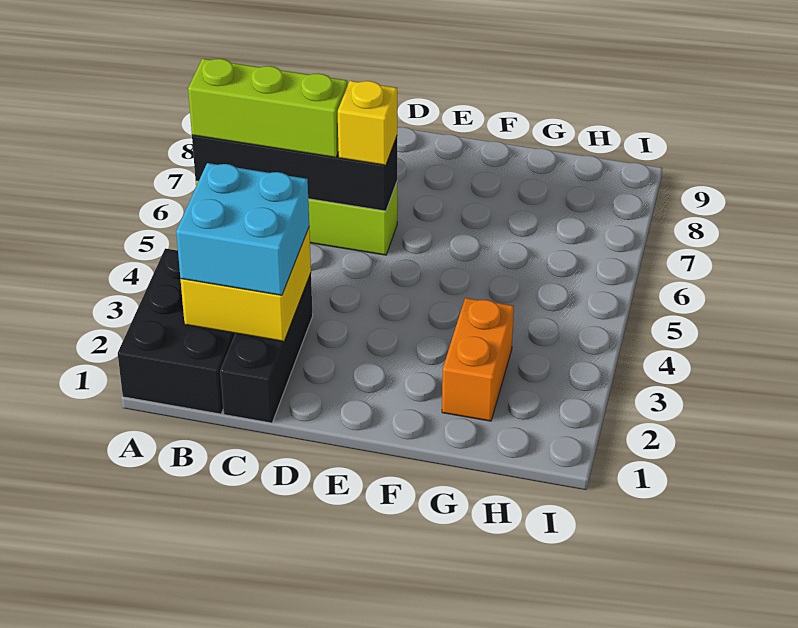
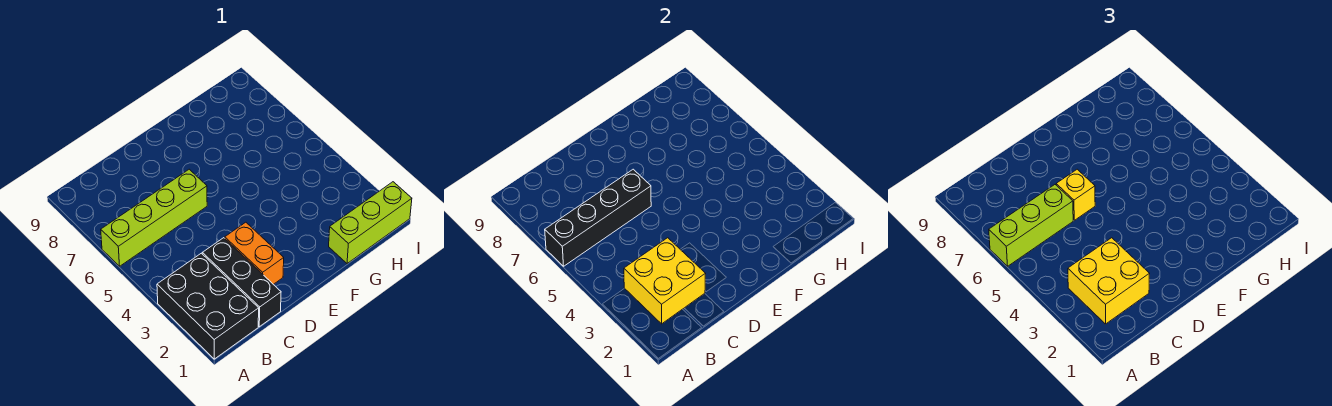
cyan brick B2:C3 level 3 -> yellow brick B2:C3 level 3
none -> lime brick G1:I1 level 1
orange brick G2:G3 level 1 -> orange brick D2:D3 level 1

